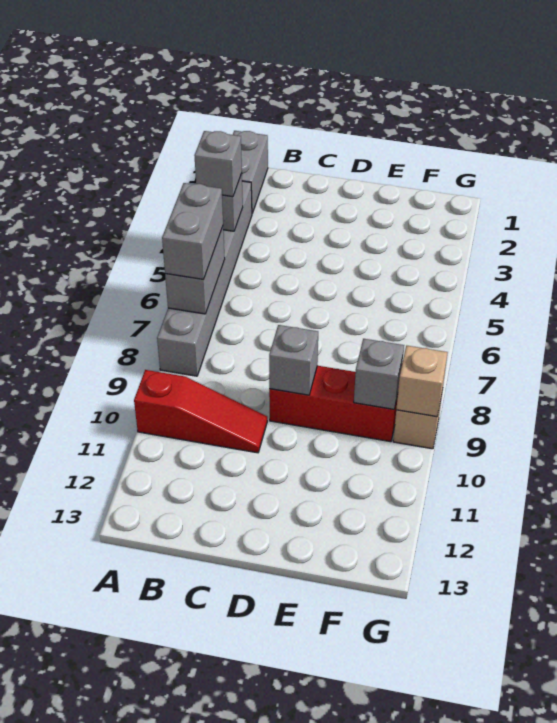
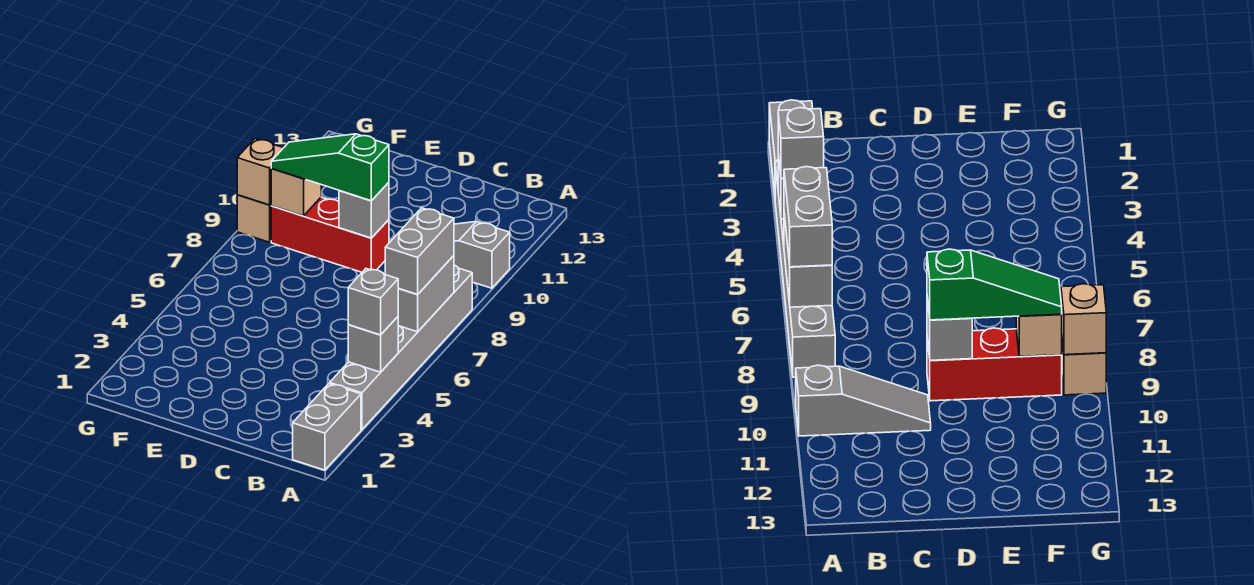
red slope A10:C10 level 1 top A -> grey slope A10:C10 level 1 top A
none -> green slope D9:F9 level 3 top D
grey brick F9 level 2 -> tan brick F9 level 2

